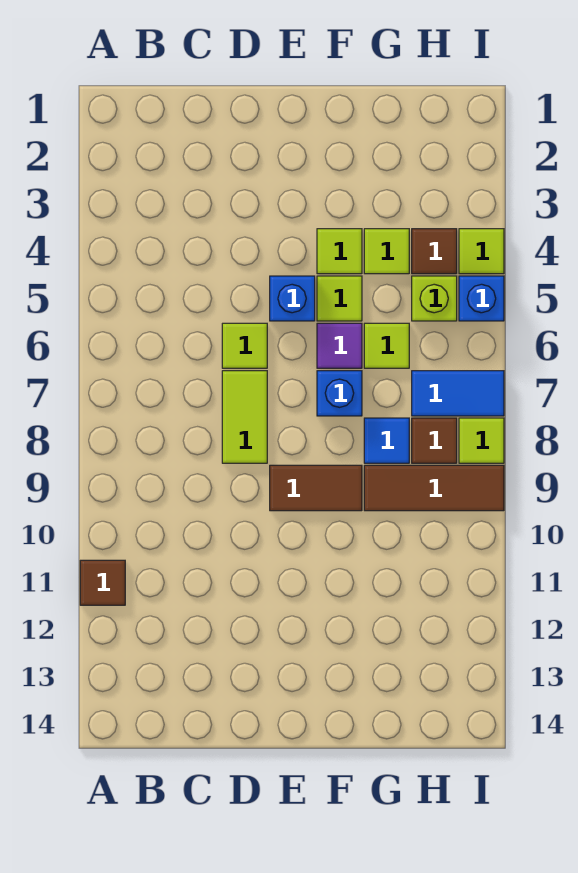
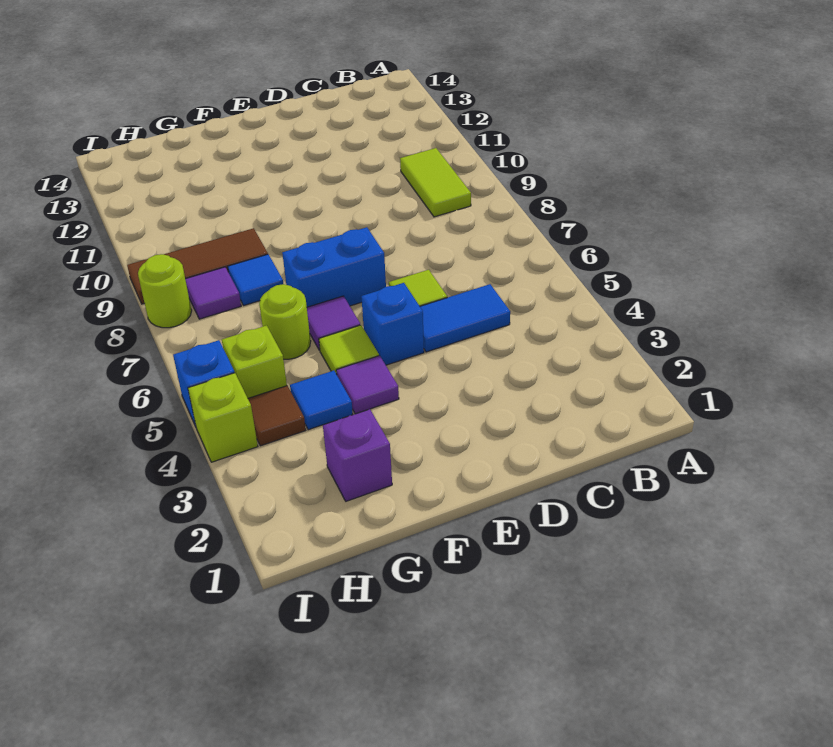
brown tile A11 level 1 -> none
lime tile D7:D8 level 1 -> lime tile B9:B10 level 1
brown tile E9:F9 level 1 -> none
lime tile F4 level 1 -> purple tile F4 level 1
blue brick F7 level 1 -> blue brick E7:F7 level 1
none -> purple brick G2 level 1
lime tile G4 level 1 -> blue tile G4 level 1
lime tile G6 level 1 -> lime round brick G6 level 1
blue tile H7:I7 level 1 -> blue tile C5:D5 level 1
brown tile H8 level 1 -> purple tile H8 level 1
lime tile I4 level 1 -> lime brick I4 level 1
lime tile I8 level 1 -> lime round brick I8 level 1

